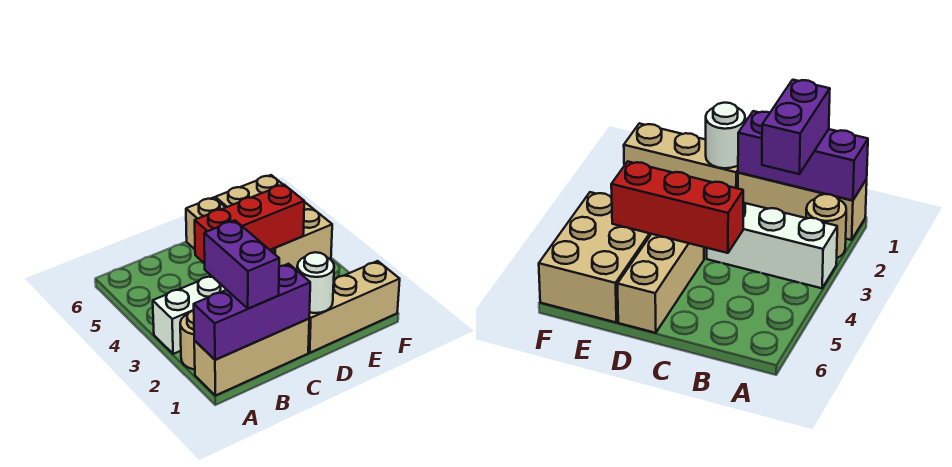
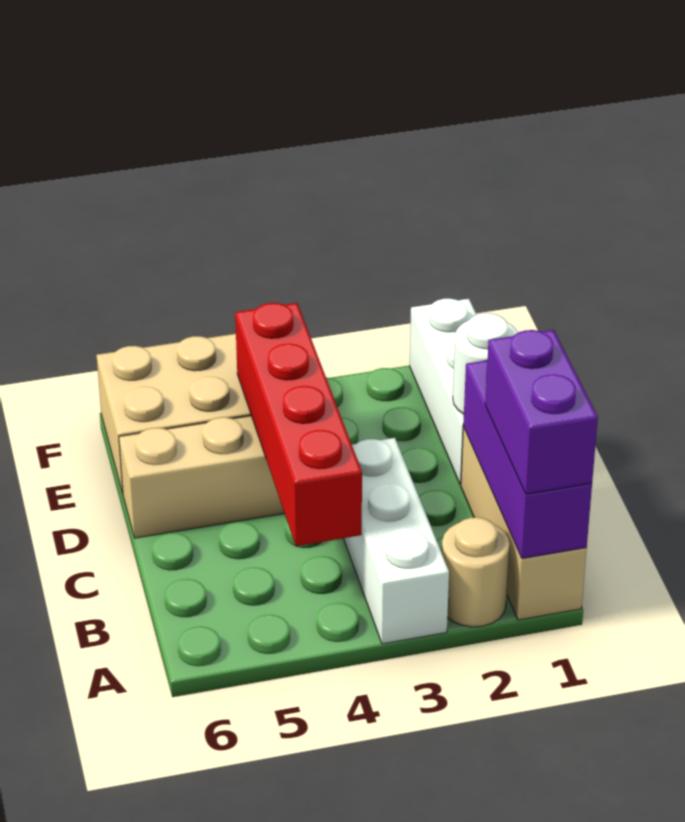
purple brick B1:B2 level 3 -> purple brick A1:B1 level 3
red brick C4:E4 level 2 -> red brick B4:E4 level 2
tan brick D1:F1 level 1 -> white brick D1:F1 level 1

